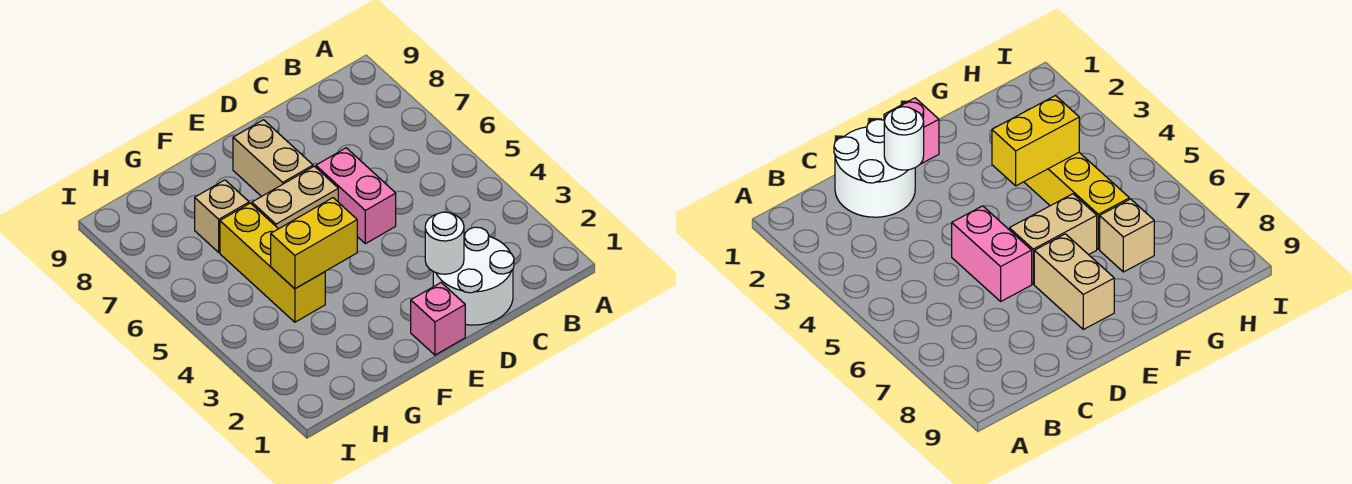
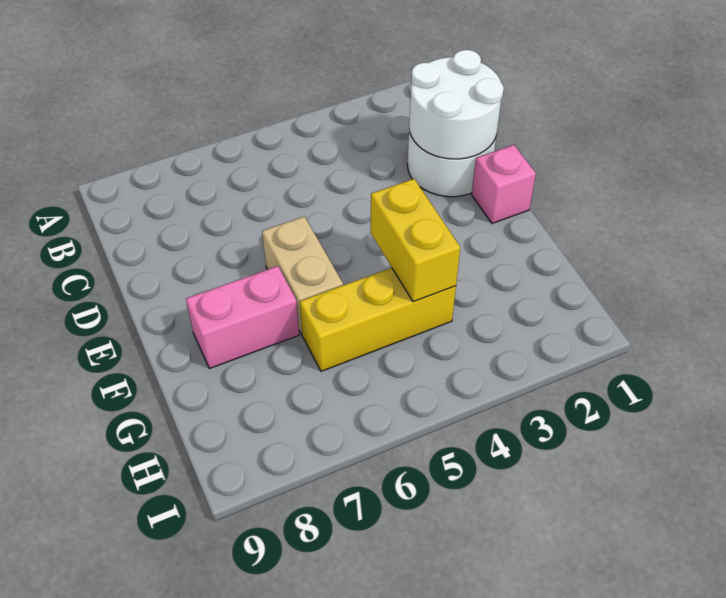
white round brick D2 level 2 -> white round brick C1:D2 level 2
pink brick D5:D6 level 1 -> pink brick F7:F8 level 1
tan brick E7:E8 level 1 -> none
tan brick G7 level 1 -> none

